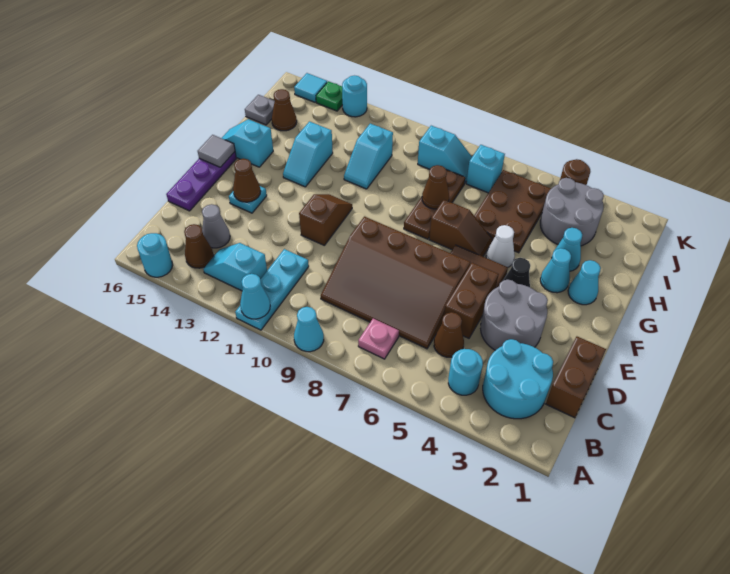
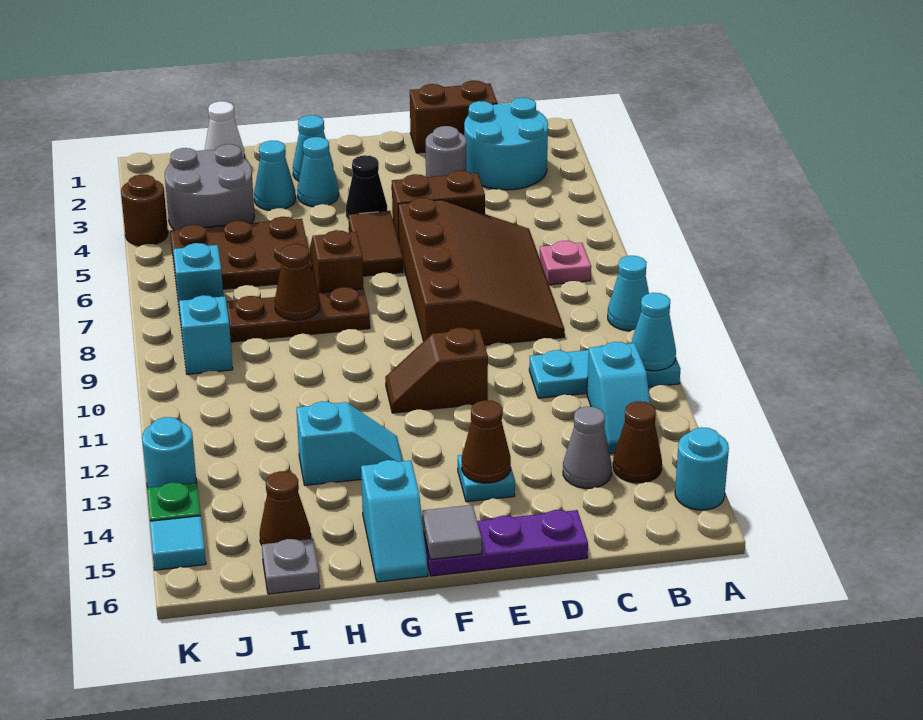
cyan round brick B4 level 1 -> none
brown cone C5 level 1 -> none
grey round brick D3:E4 level 1 -> grey round brick D3 level 1
white cone G5 level 1 -> white cone I1 level 1
cyan slope H11:I11 level 1 top I -> none

